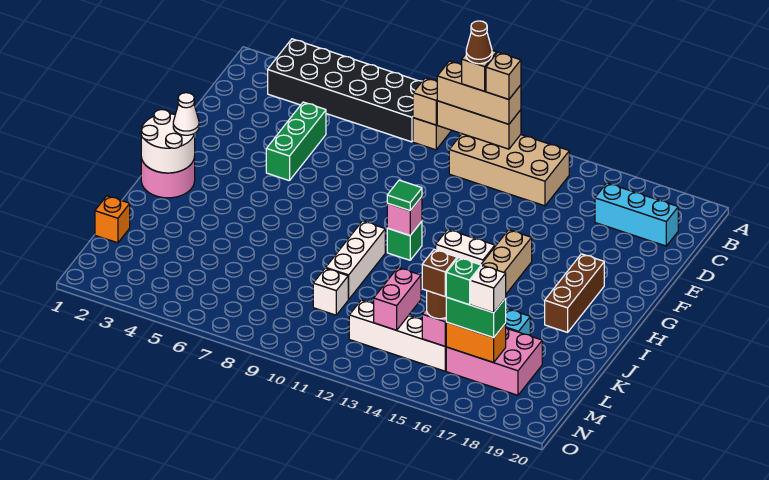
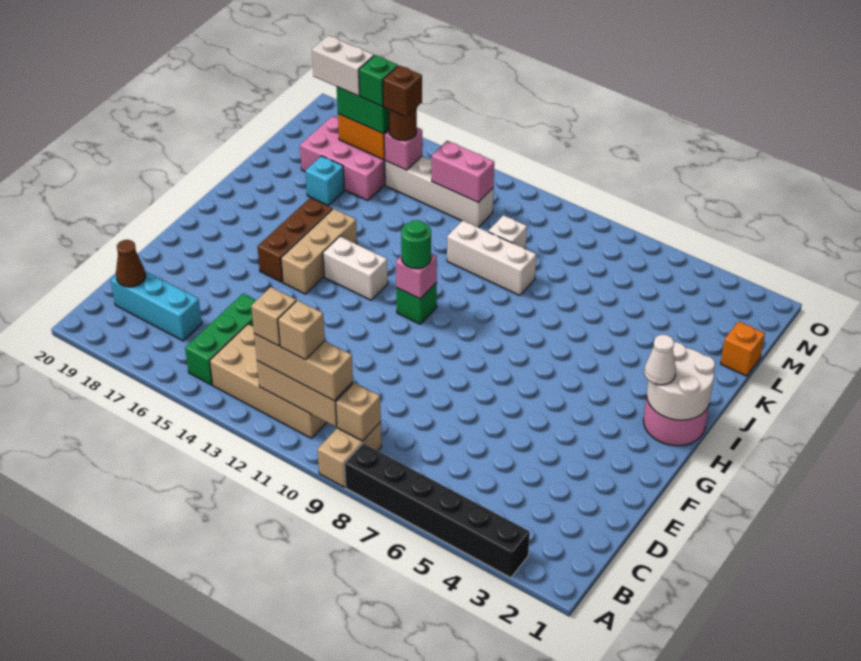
black brick A3:B8 level 1 -> black brick A3:A8 level 1
brown cone B11 level 5 -> brown cone C19 level 2
green brick D5:F5 level 1 -> green brick B15:D15 level 1
brown brick G18:I18 level 1 -> brown brick G16:I16 level 1
green tile H11 level 3 -> green round brick H11 level 3
white brick I10:K10 level 1 -> white brick K9:K11 level 1
pink brick L13:M13 level 2 -> pink brick M12:M13 level 2
white brick M17 level 4 -> white brick M17:M18 level 4

